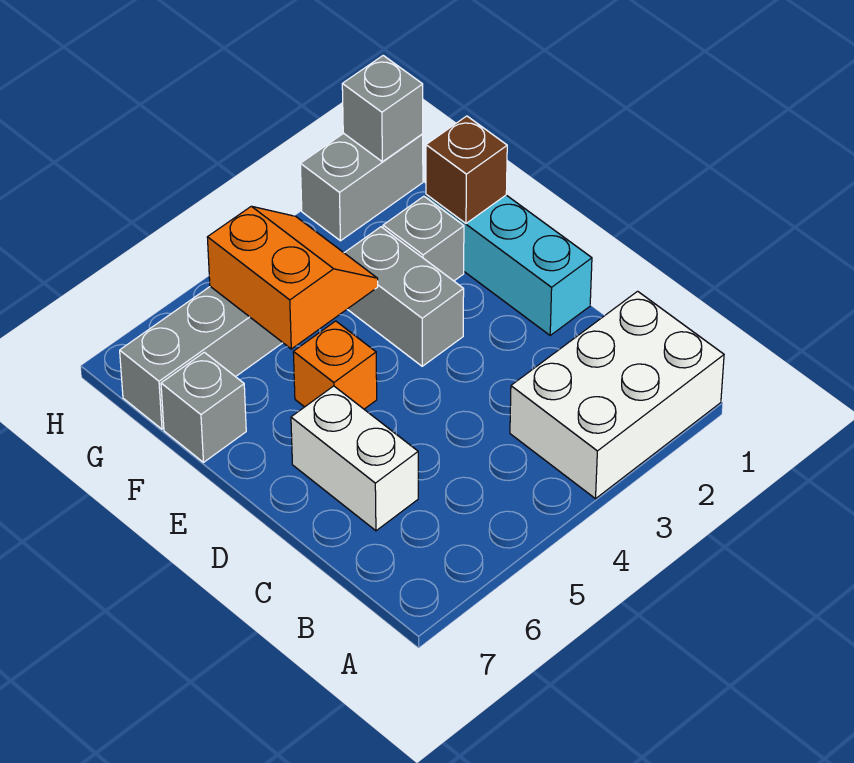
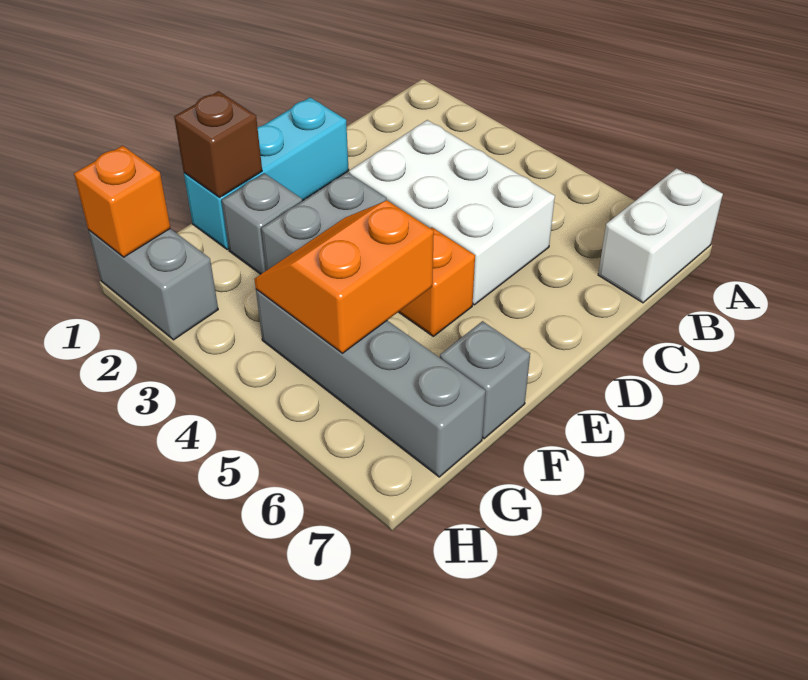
white brick A1:B3 level 1 -> white brick C3:D5 level 1
white brick C6:D6 level 1 -> white brick A7:B7 level 1
grey brick H1 level 2 -> orange brick H1 level 2

